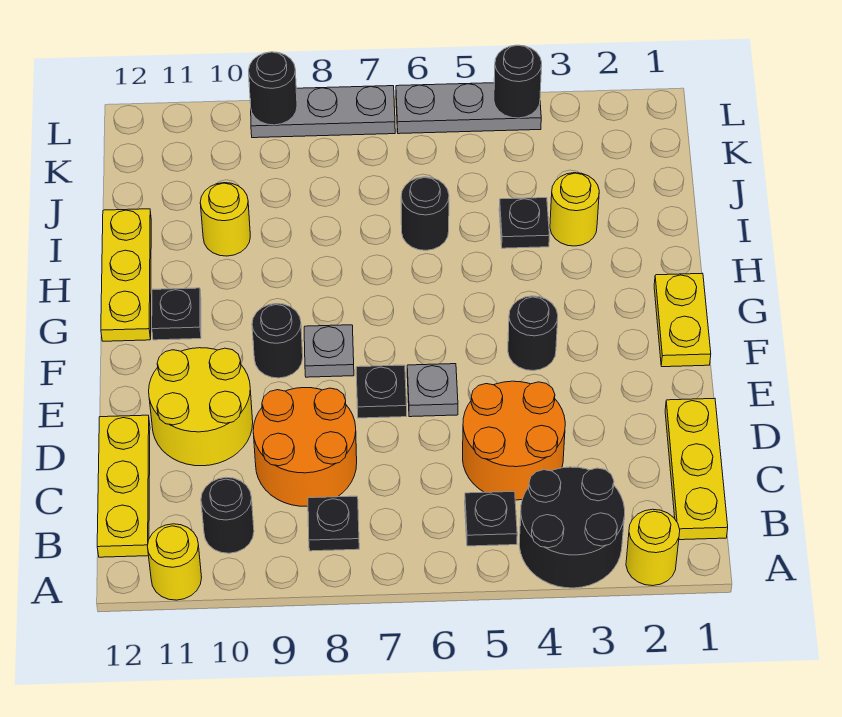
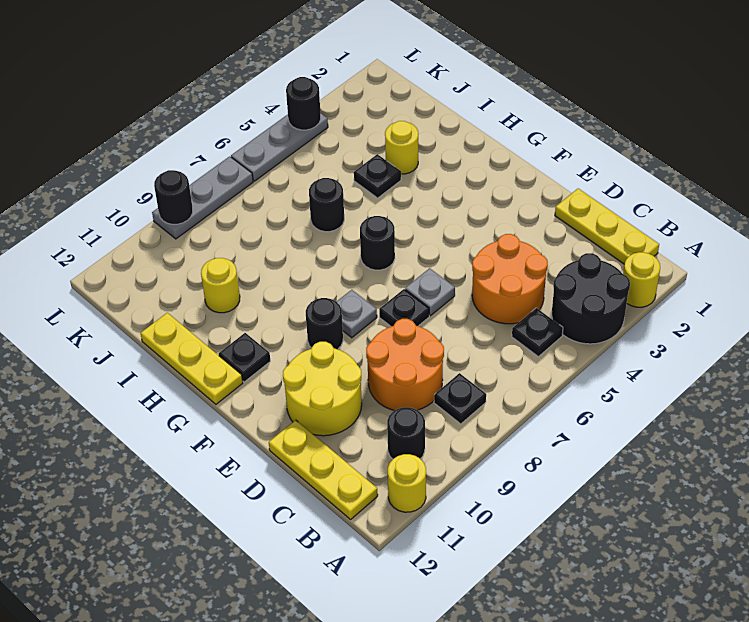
yellow plate F1:G1 level 1 -> none
black round brick F4 level 1 -> black round brick G6 level 1

